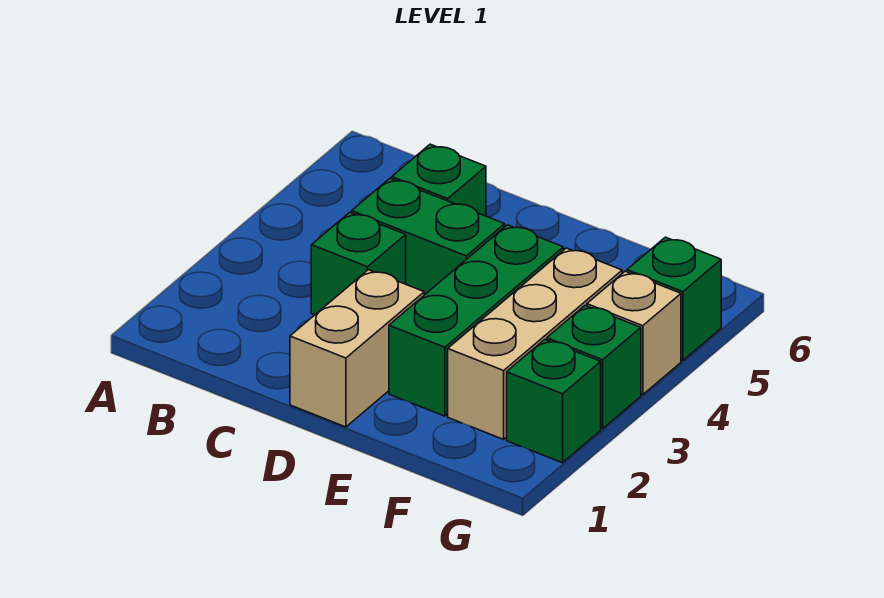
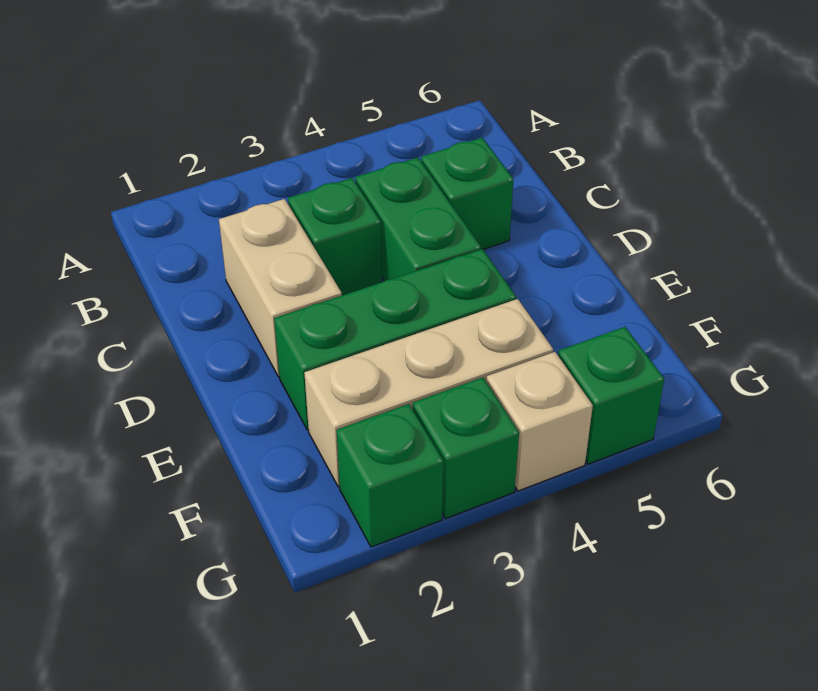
tan brick D1:D2 level 1 -> tan brick C2:D2 level 1

